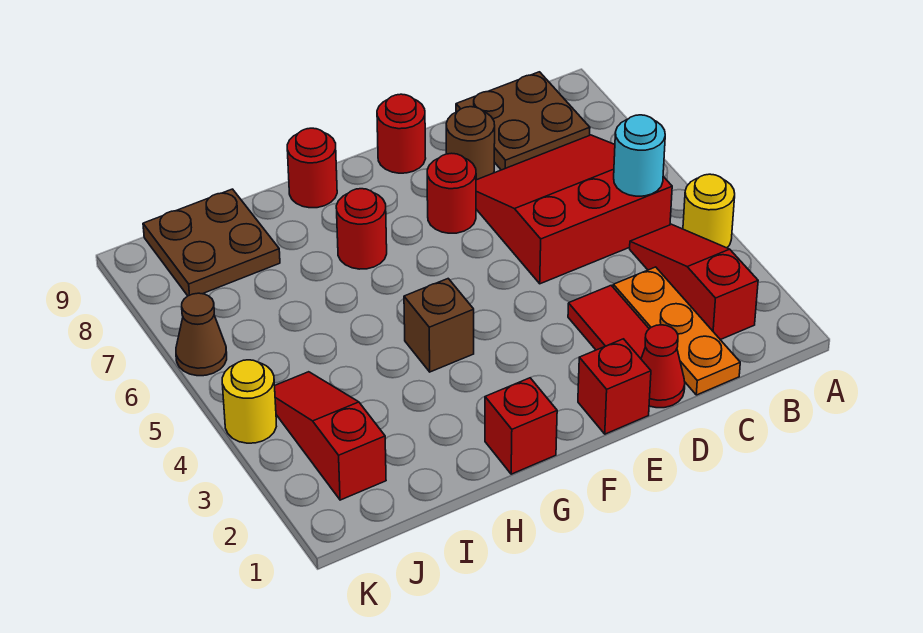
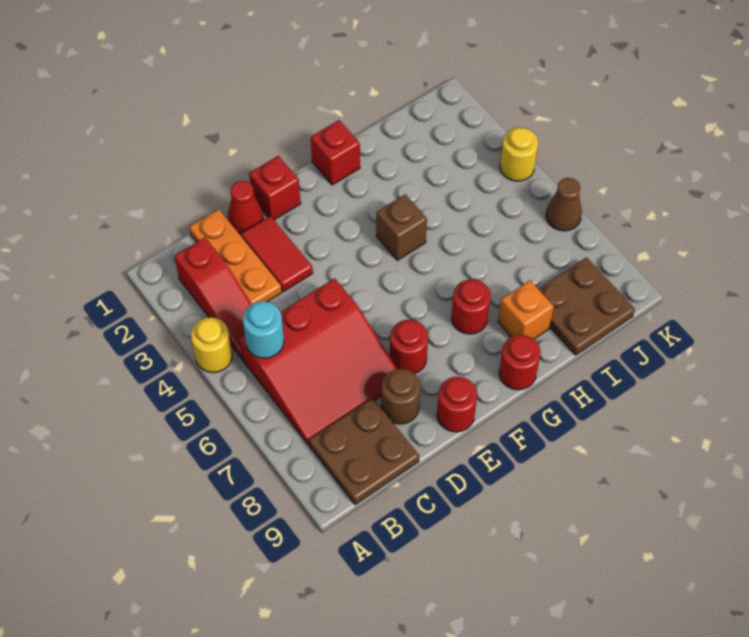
none -> orange brick H8 level 1
red slope J2:J4 level 1 top 2 -> none

